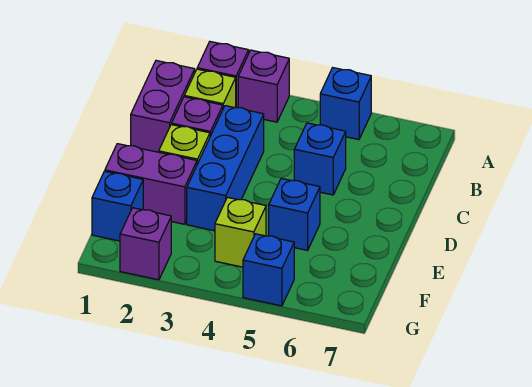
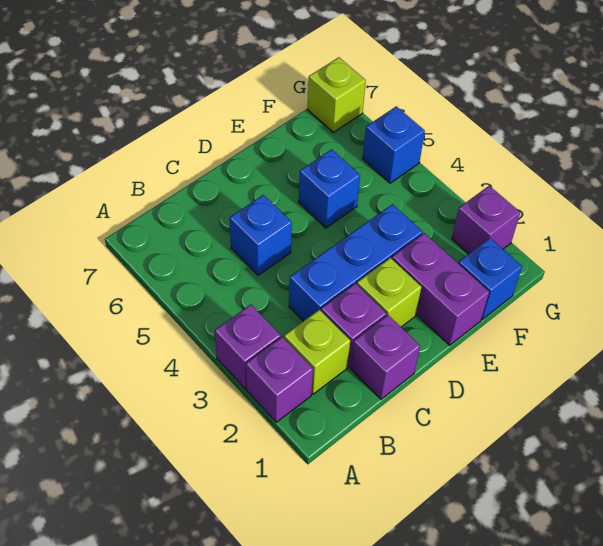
blue brick A5 level 1 -> none
purple brick B1:C1 level 1 -> purple brick C1 level 1
lime brick F4 level 1 -> lime brick G7 level 1

